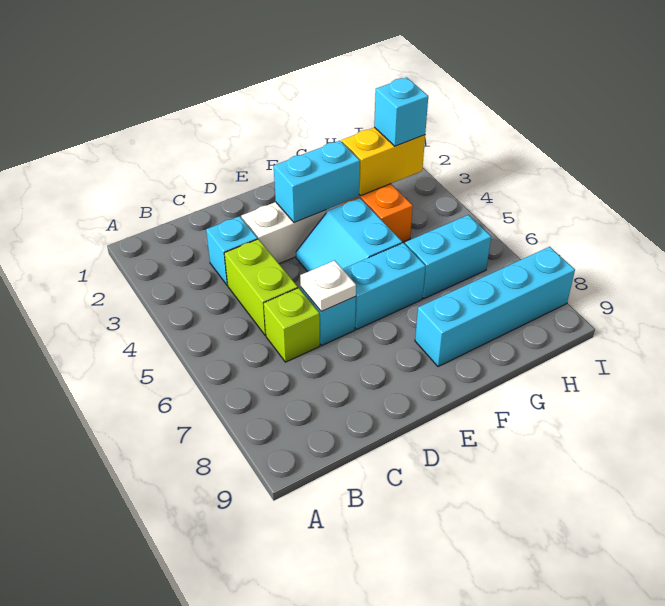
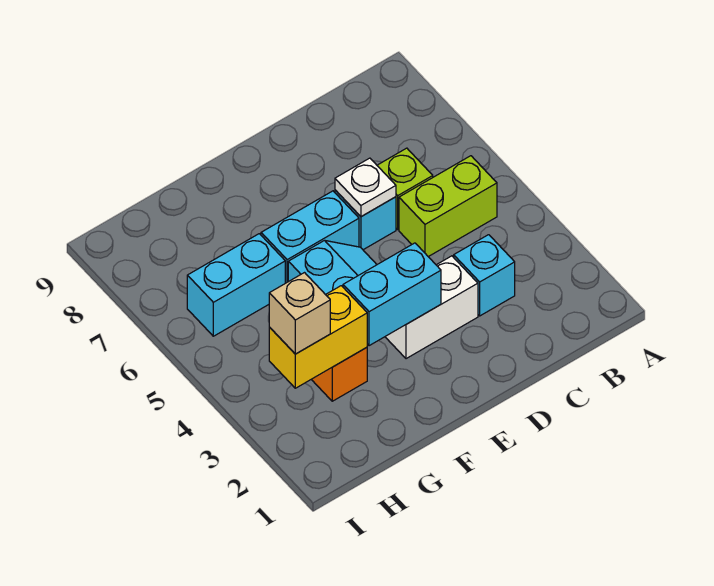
lime brick C4:C5 level 1 -> lime brick B5:C5 level 1
cyan brick F8:I8 level 1 -> none
cyan brick H3 level 3 -> tan brick H3 level 3

